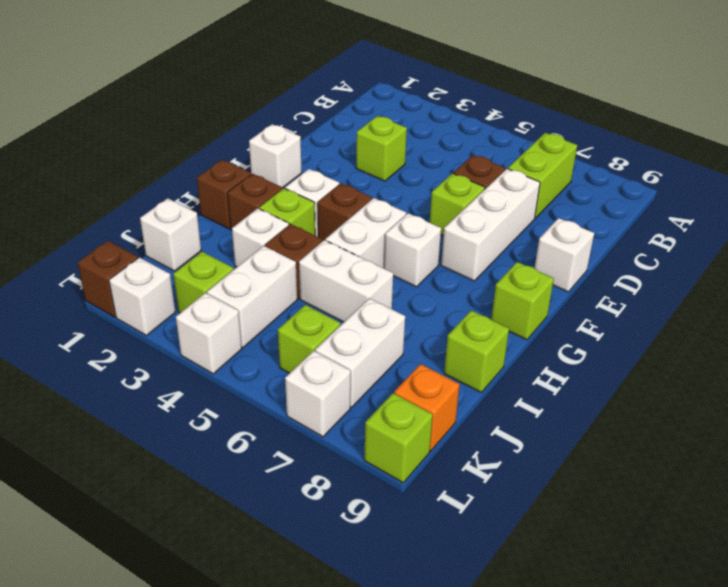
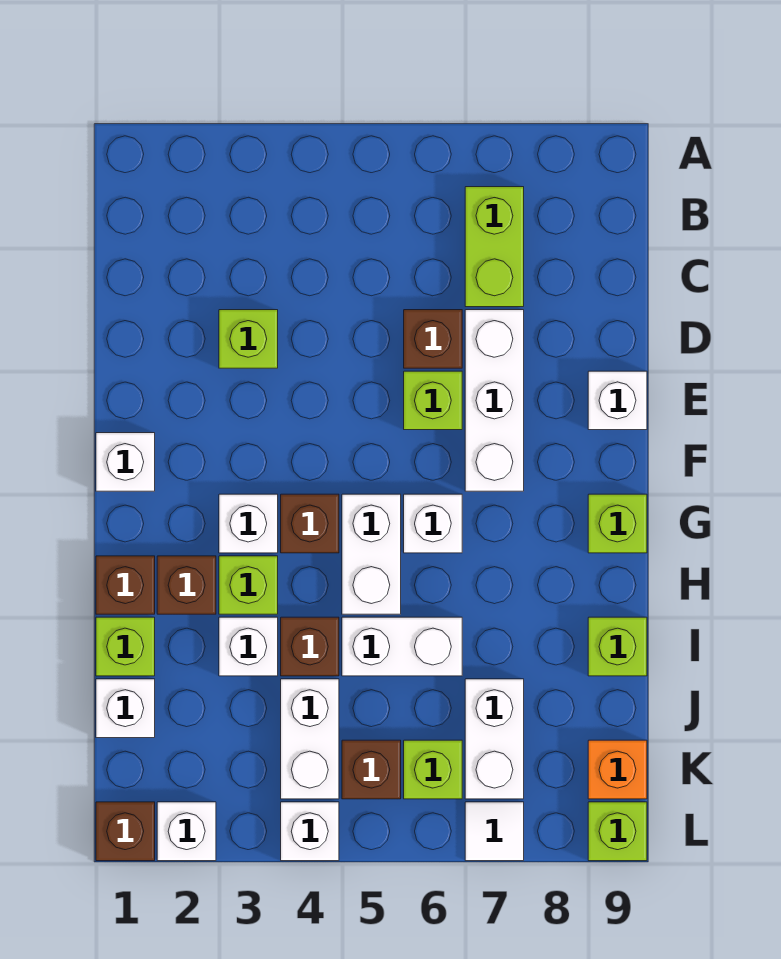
lime brick K3 level 1 -> lime brick I1 level 1
none -> brown brick K5 level 1
white brick L7 level 1 -> white tile L7 level 1

